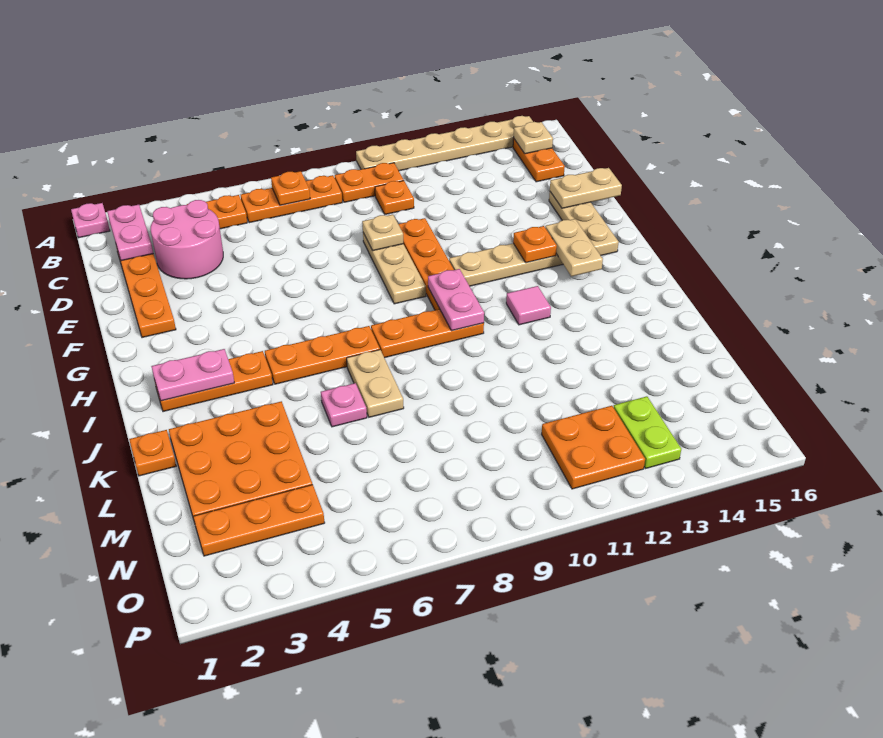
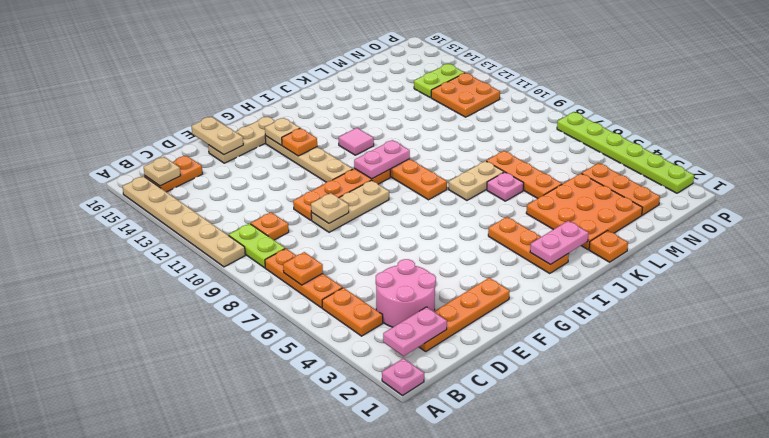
orange plate B9:B10 level 1 -> lime plate B9:B10 level 1
tan plate G14:H14 level 2 -> tan plate G14 level 2
pink plate I2:I3 level 2 -> pink plate I2:J2 level 2
orange plate I5:I7 level 1 -> orange plate L5:L7 level 1
none -> lime plate P2:P7 level 1

